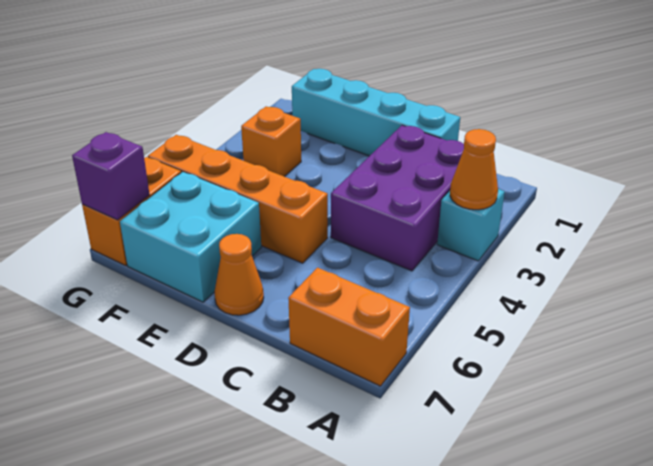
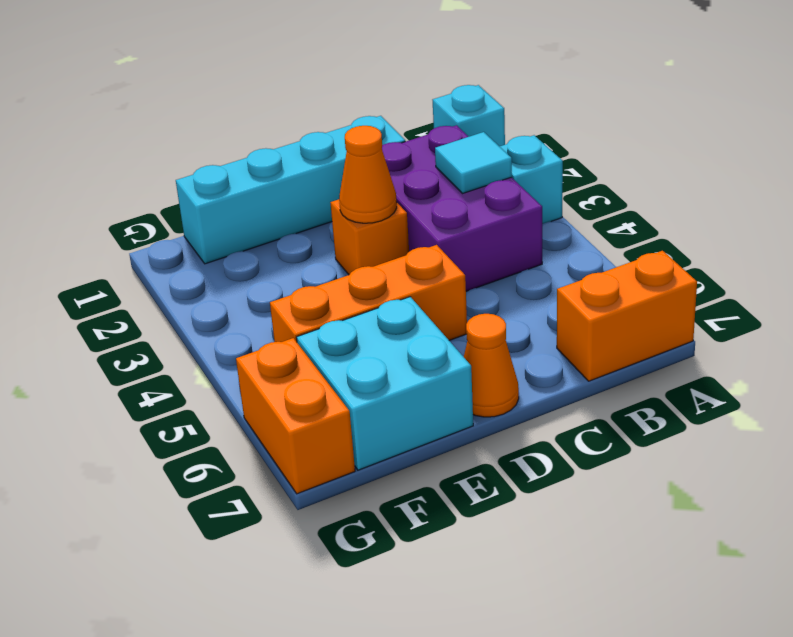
none -> cyan brick A1 level 1
orange cone A3 level 2 -> orange cone D3 level 2
none -> cyan tile B3 level 2
orange brick D5:G5 level 1 -> orange brick D5:F5 level 1
orange brick F3 level 1 -> orange brick D3 level 1
purple brick G7 level 2 -> none

